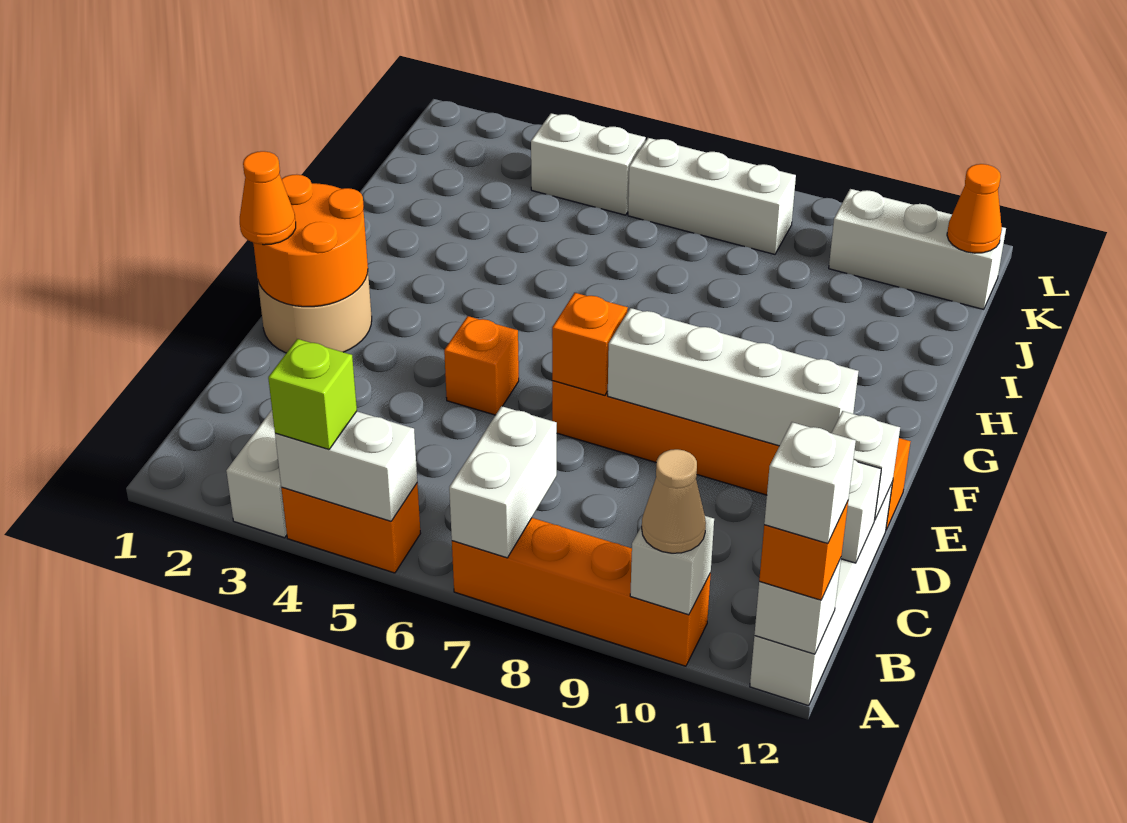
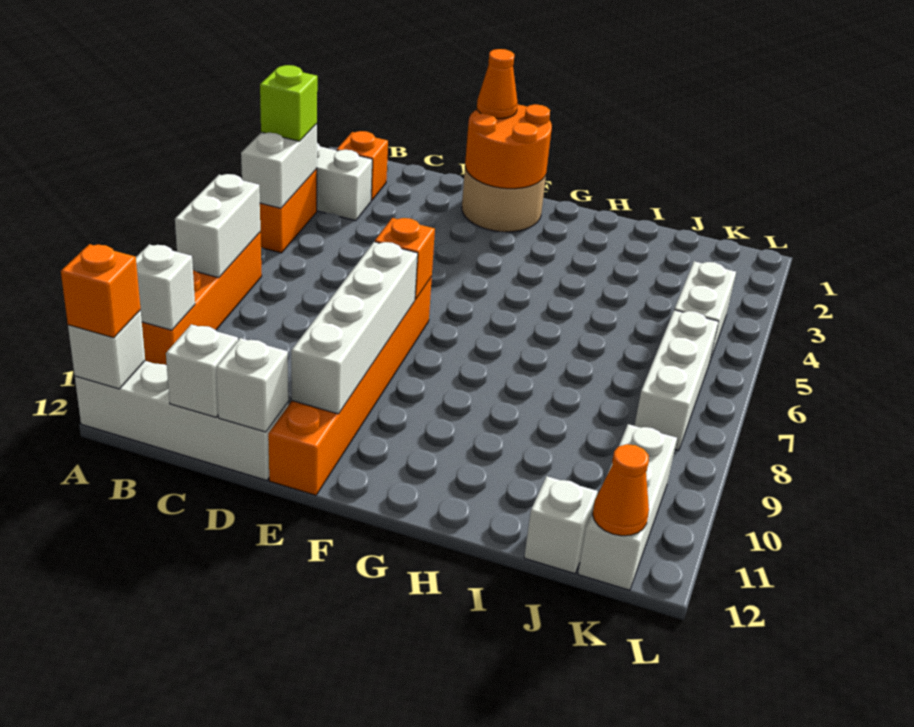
white brick A7:B7 level 2 -> white brick A7:A8 level 2
tan cone A10 level 3 -> none
white brick A12 level 4 -> white brick J12 level 1
orange brick E5 level 1 -> orange brick B2 level 1

